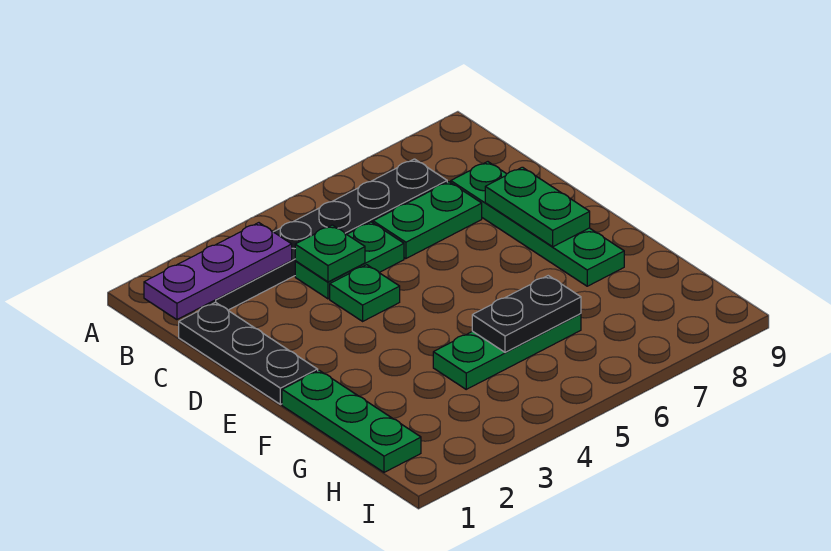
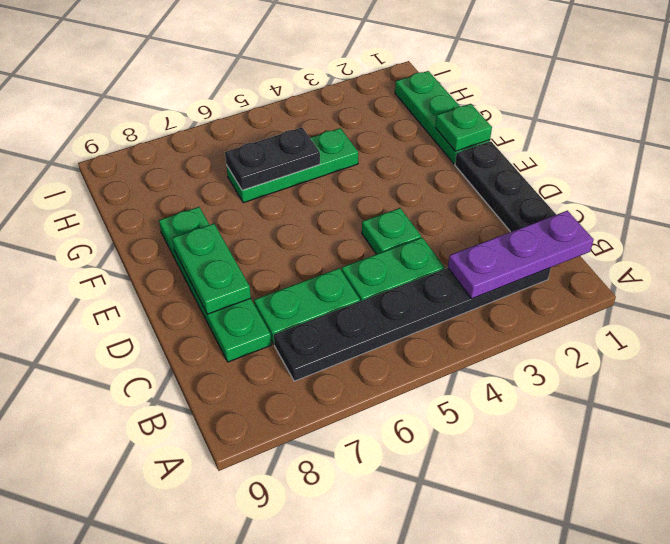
green plate C4 level 2 -> green plate F1 level 2

